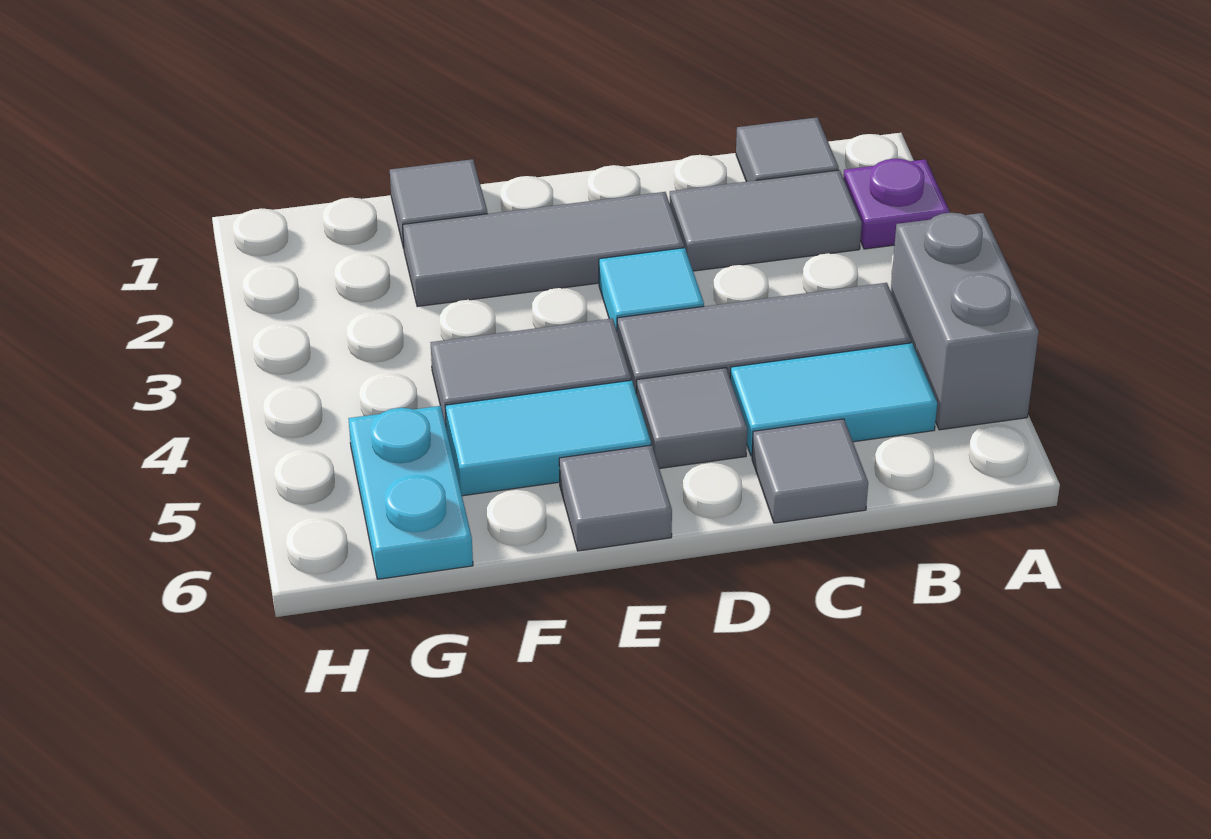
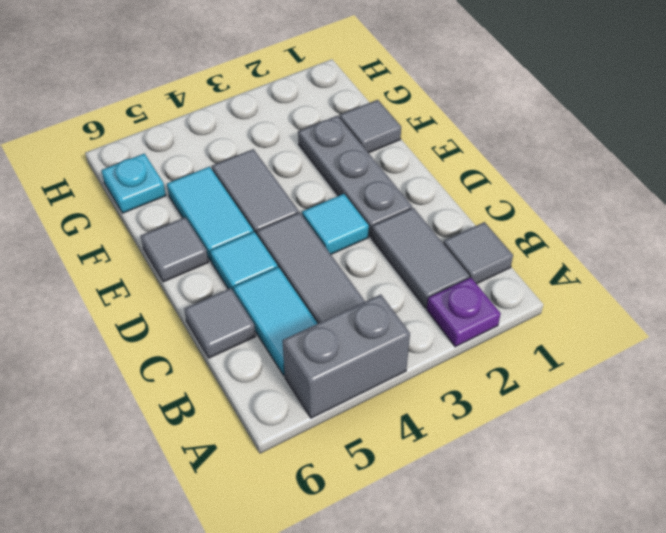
grey tile D2:F2 level 1 -> grey plate D2:F2 level 1
grey tile D5 level 1 -> cyan tile D5 level 1
cyan plate G5:G6 level 1 -> cyan plate G6 level 1

